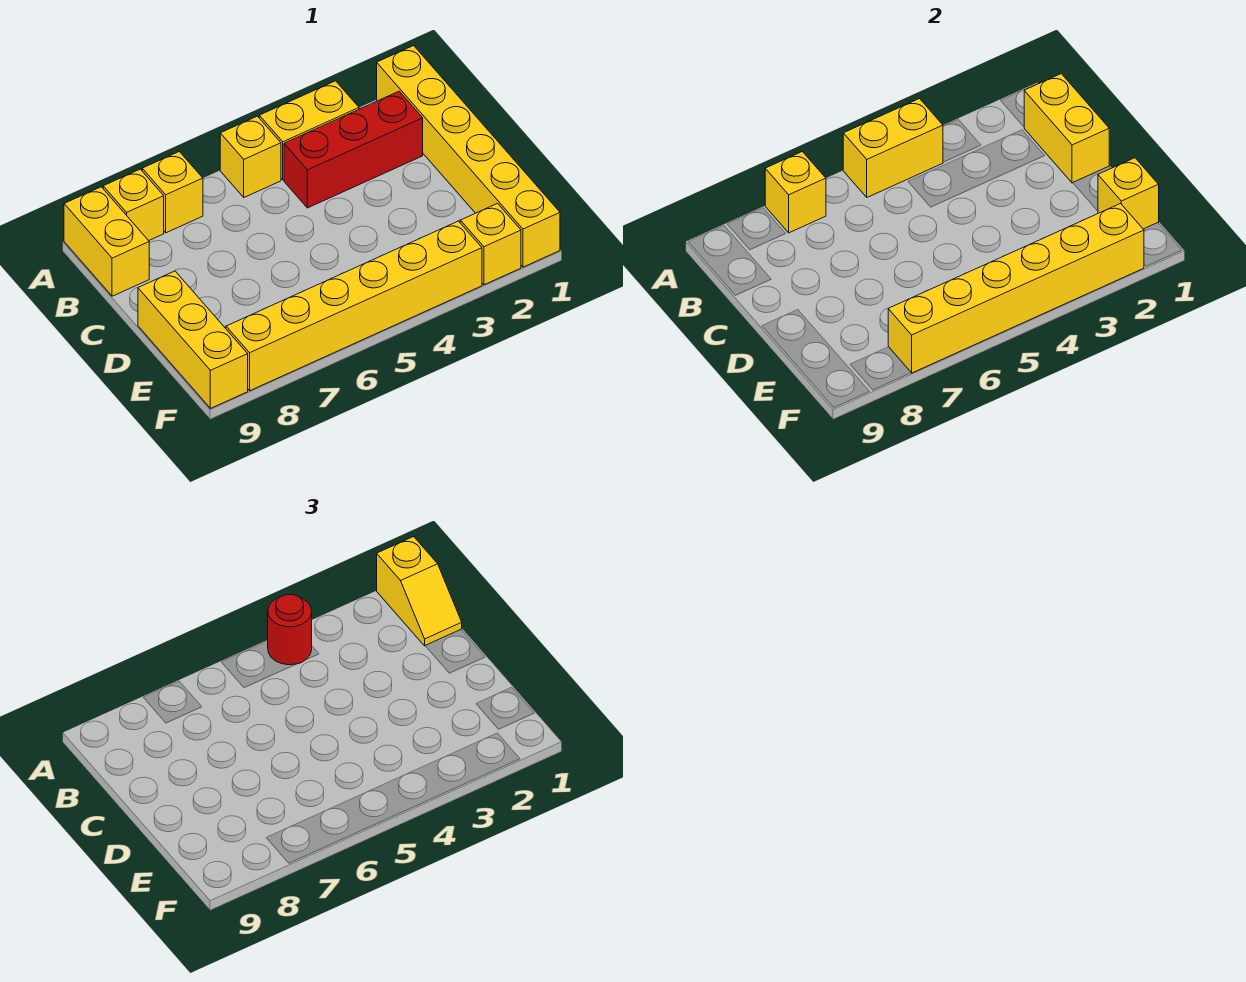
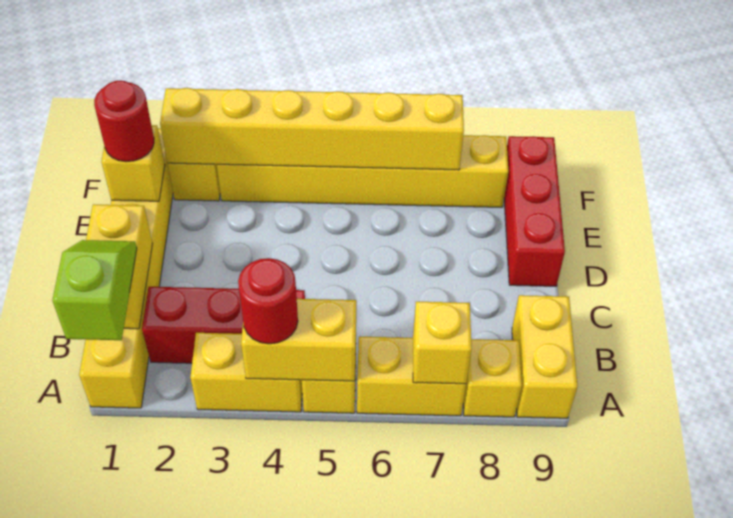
yellow slope A1:B1 level 3 top A -> lime slope A1:B1 level 3 top A
yellow brick A7 level 1 -> yellow brick A6:A7 level 1
yellow brick D9:F9 level 1 -> red brick D9:F9 level 1
none -> red round brick E1 level 3

